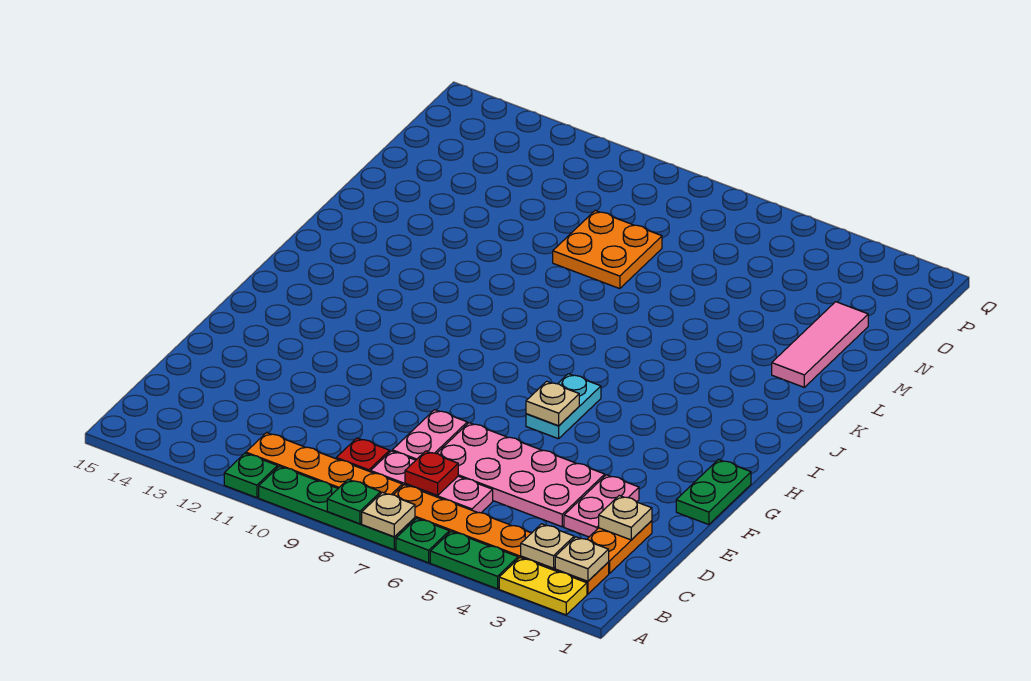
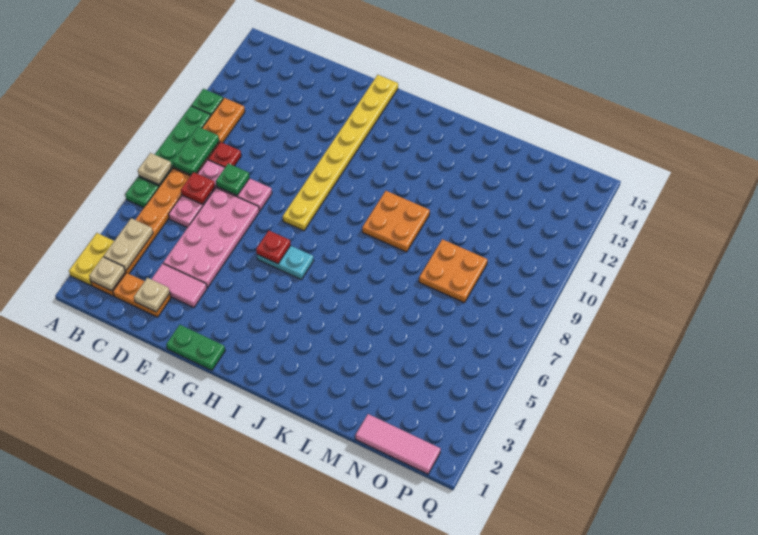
green plate A4:A5 level 1 -> green plate B8:B9 level 2
green plate A8 level 2 -> green plate D8 level 2
tan plate B3 level 2 -> tan plate B3:B4 level 2
pink plate D3:E3 level 1 -> pink tile D3:E3 level 1
tan plate G6 level 2 -> red plate G6 level 2
none -> yellow plate G8:G15 level 1
none -> orange plate J9:K10 level 1
pink tile L2:N2 level 1 -> pink tile N1:P1 level 1

